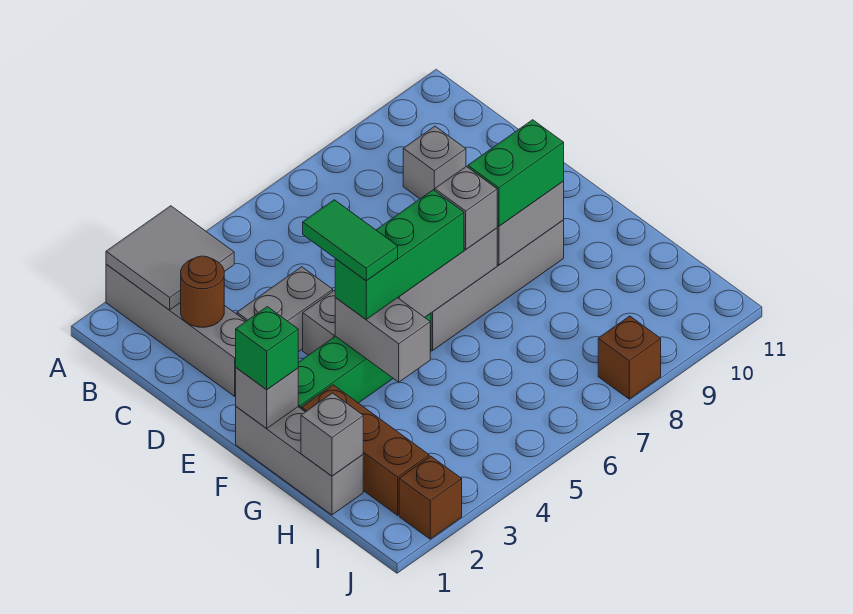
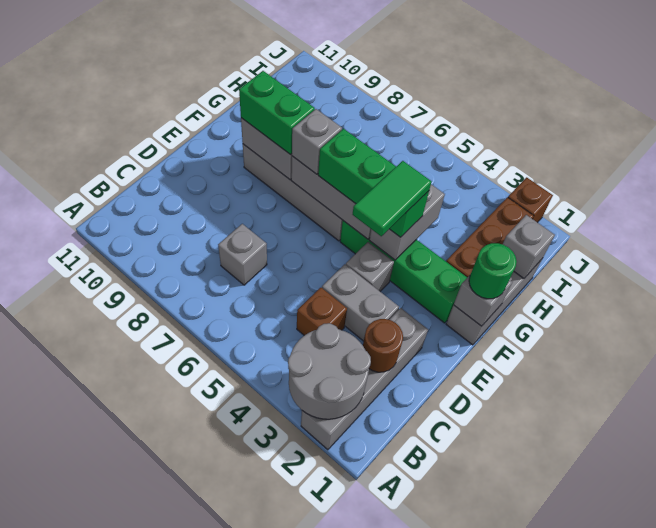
grey tile A2:B3 level 2 -> grey round brick A2:B3 level 2
grey brick C9 level 1 -> grey brick C7 level 1
green brick F1 level 3 -> green round brick F1 level 3
brown brick J8 level 1 -> brown brick C4 level 1

